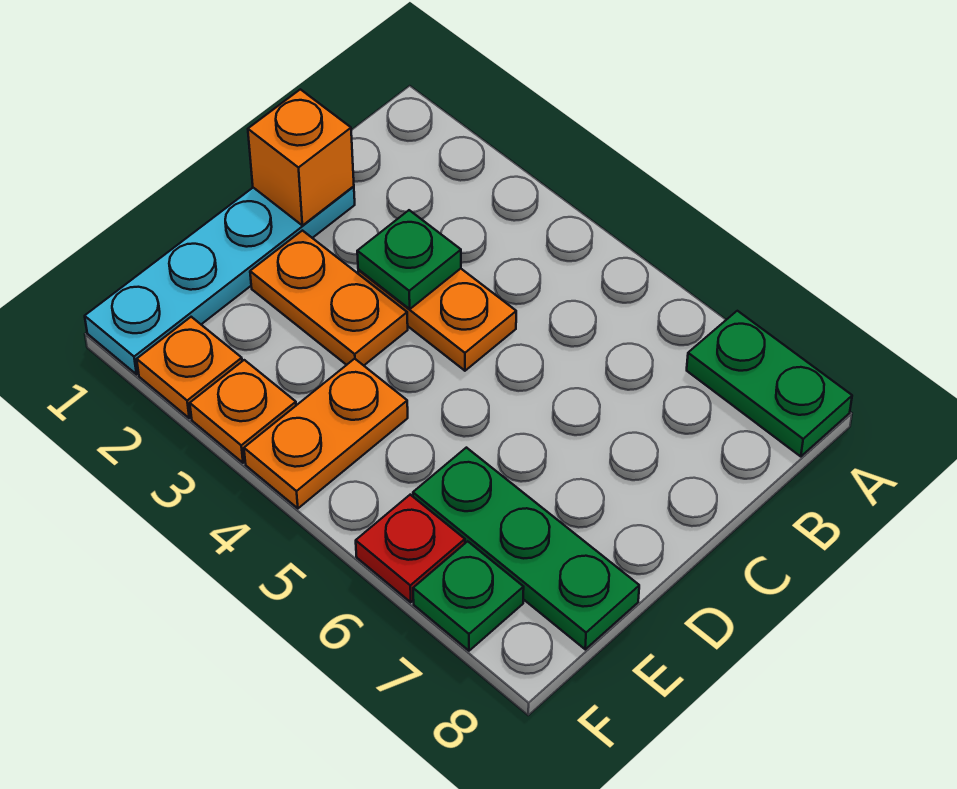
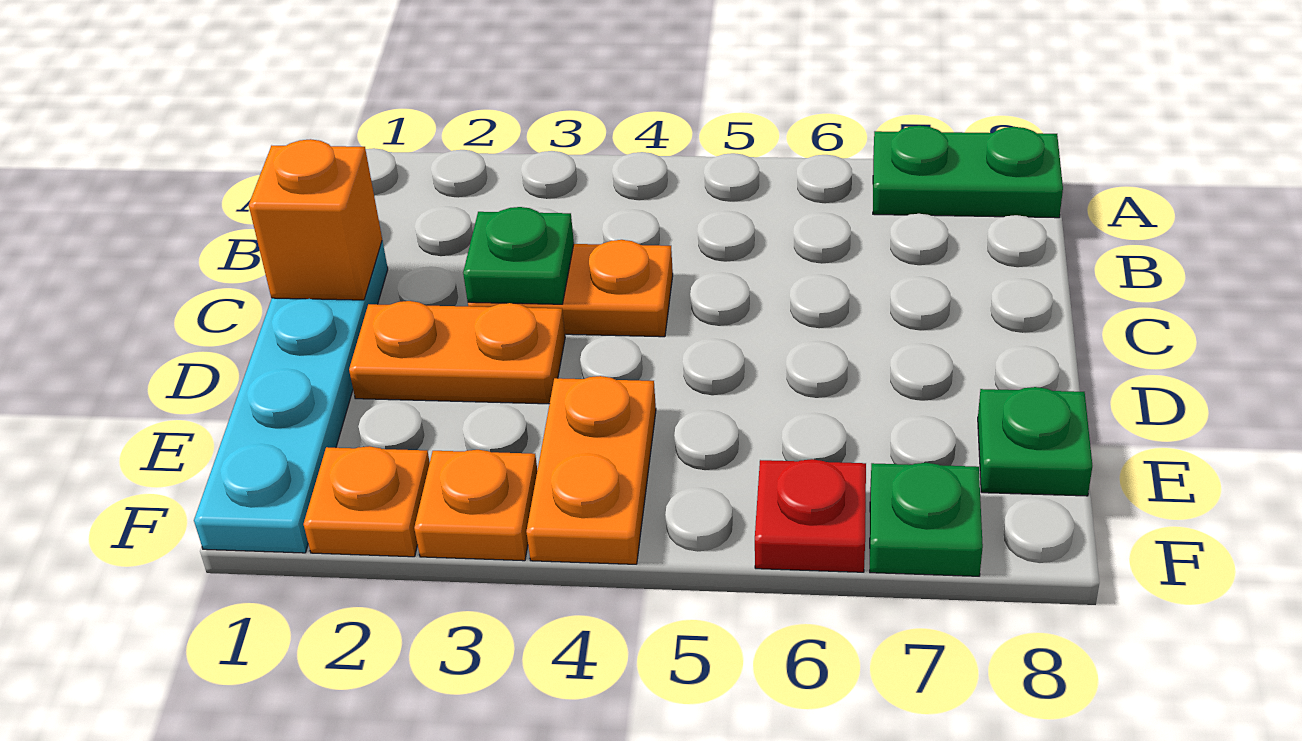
green plate E6:E8 level 1 -> green plate E8 level 1

